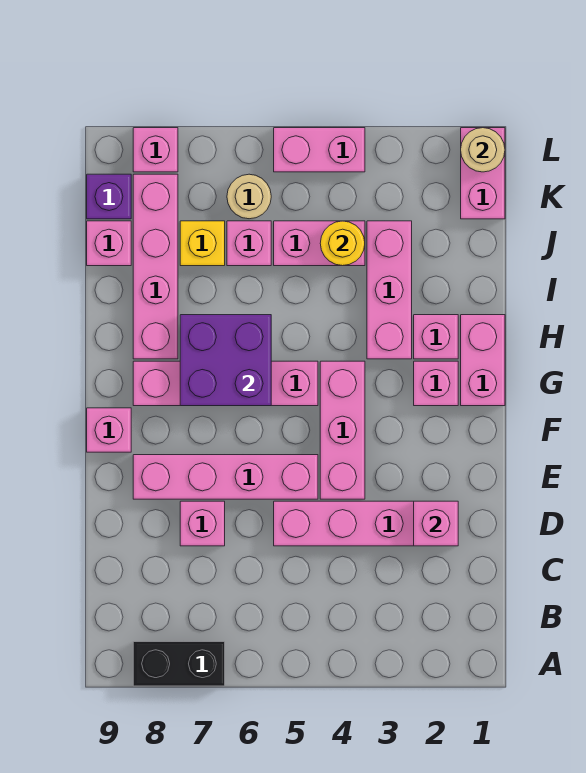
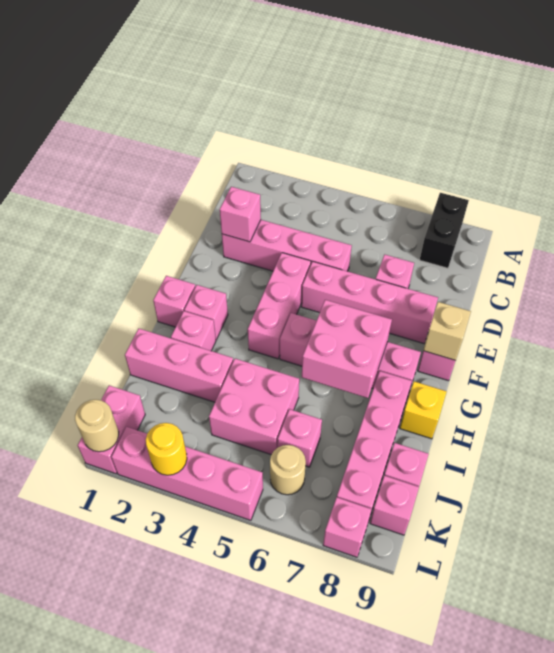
black brick A7:A8 level 1 -> black brick A8:B8 level 1
none -> tan brick F9 level 2
pink brick G1:H1 level 1 -> pink brick G1 level 1
purple brick G6:H7 level 2 -> pink brick G6:H7 level 2
pink brick H3:J3 level 1 -> pink brick I1:I3 level 1
pink brick J4:J5 level 1 -> pink brick I4:J5 level 1
yellow round brick J4 level 2 -> yellow round brick L3 level 2
yellow brick J7 level 1 -> yellow brick H9 level 1
purple brick K9 level 1 -> pink brick K9 level 1
pink brick L4:L5 level 1 -> pink brick L2:L5 level 1

